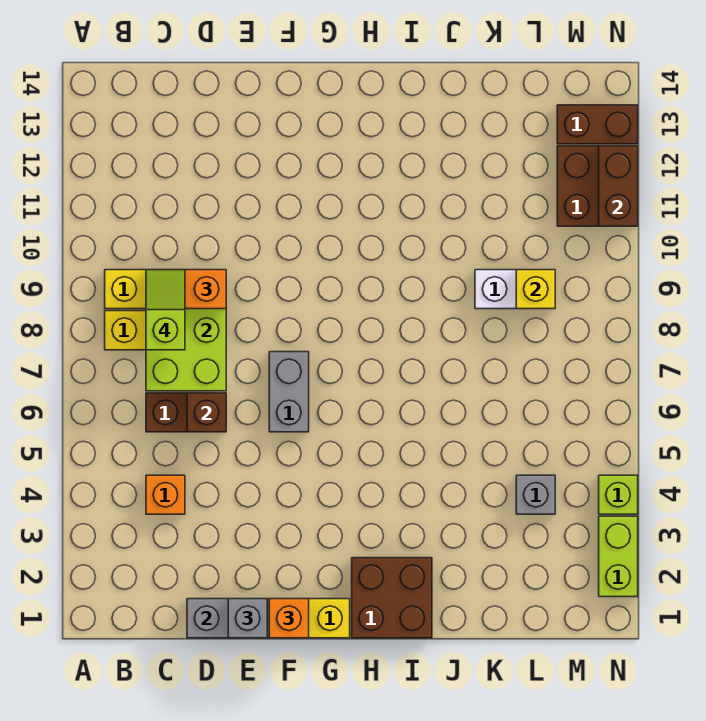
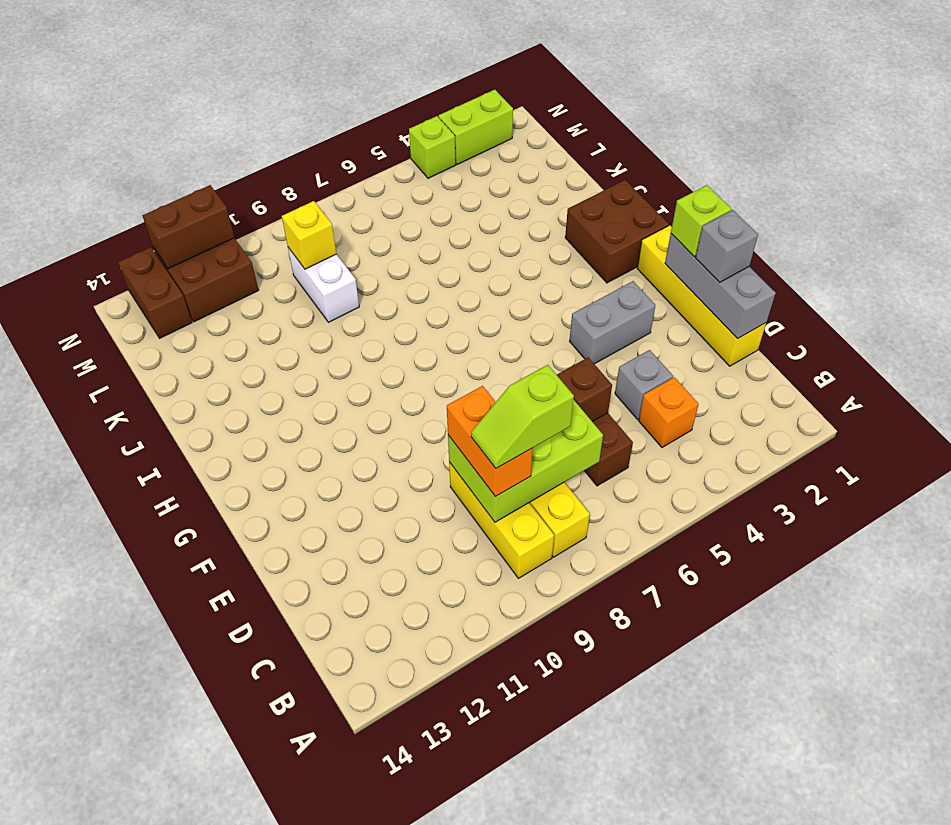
orange brick F1 level 3 -> lime brick F1 level 3
grey brick F6:F7 level 1 -> grey brick F3:F4 level 1
grey brick L4 level 1 -> grey brick D4 level 1

